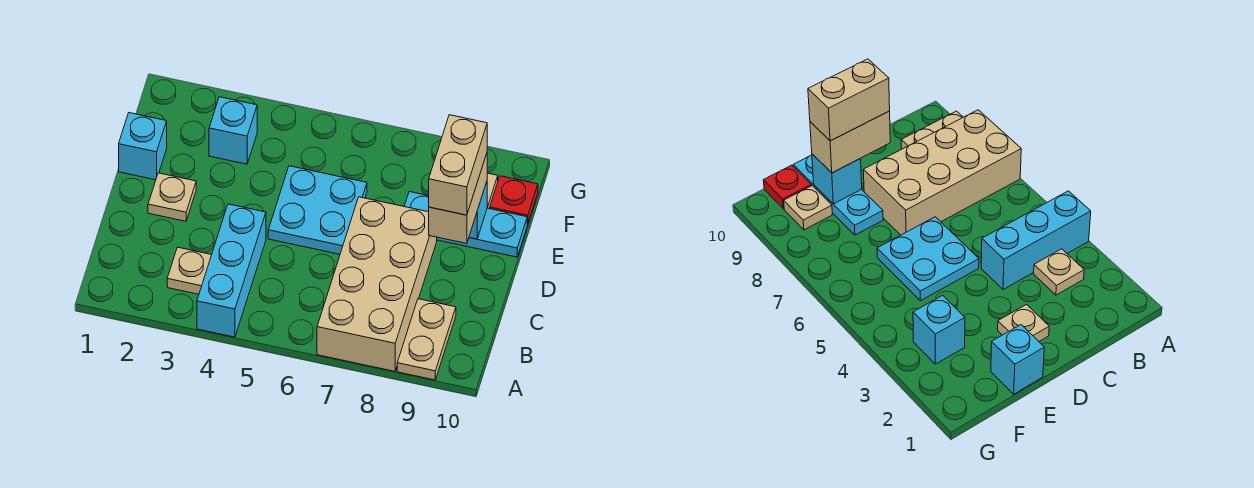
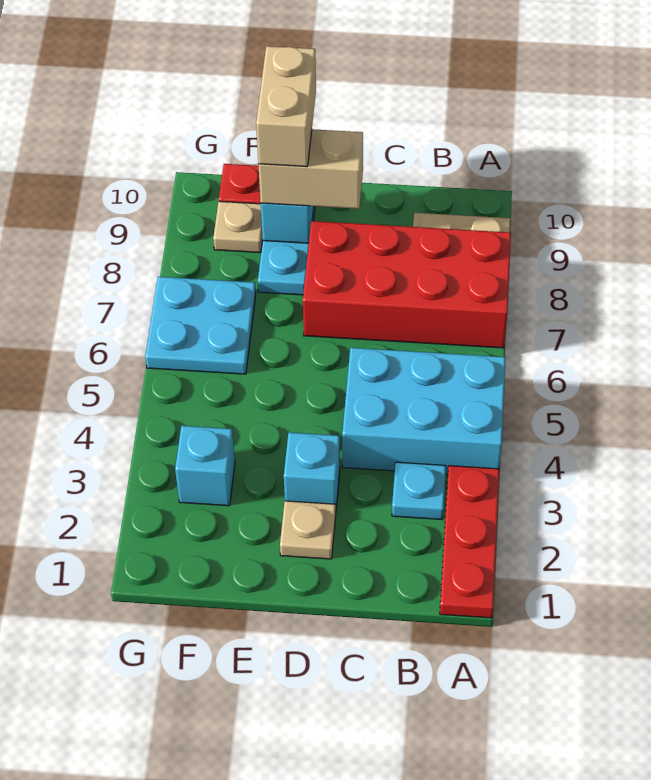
none -> red plate A1:A3 level 1
cyan brick A4:C4 level 1 -> cyan brick A4:C5 level 1
tan brick A7:D8 level 1 -> red brick A7:D8 level 1
tan plate B3 level 1 -> cyan plate B3 level 1
cyan plate D5:E6 level 1 -> cyan plate F6:G7 level 1
tan brick D9:E9 level 4 -> tan brick E9:E10 level 4
cyan brick E1 level 1 -> cyan brick D3 level 1

